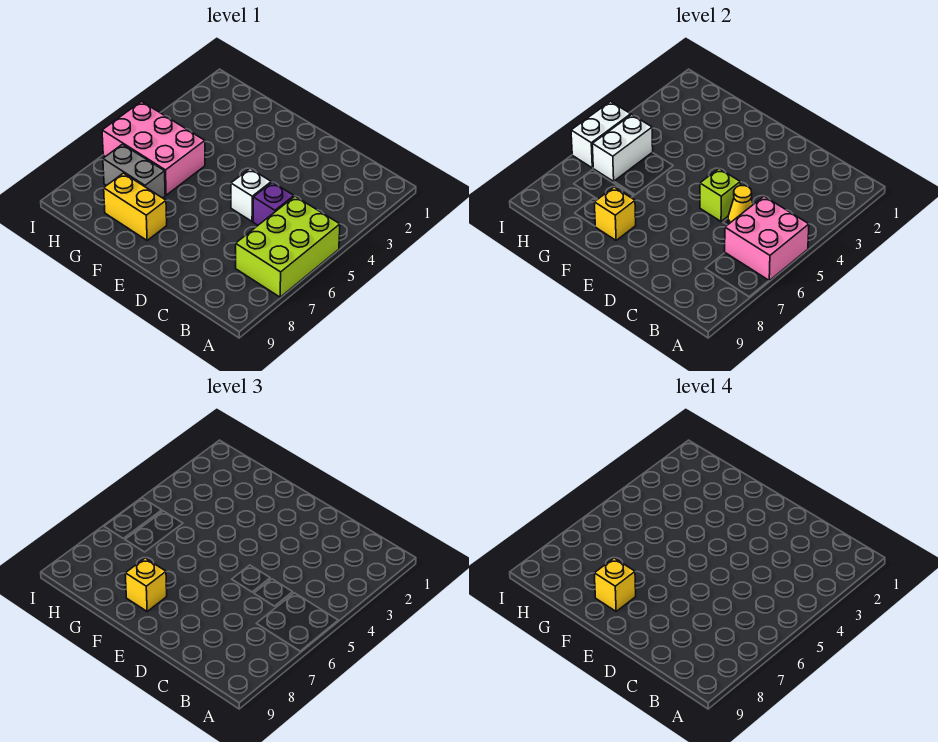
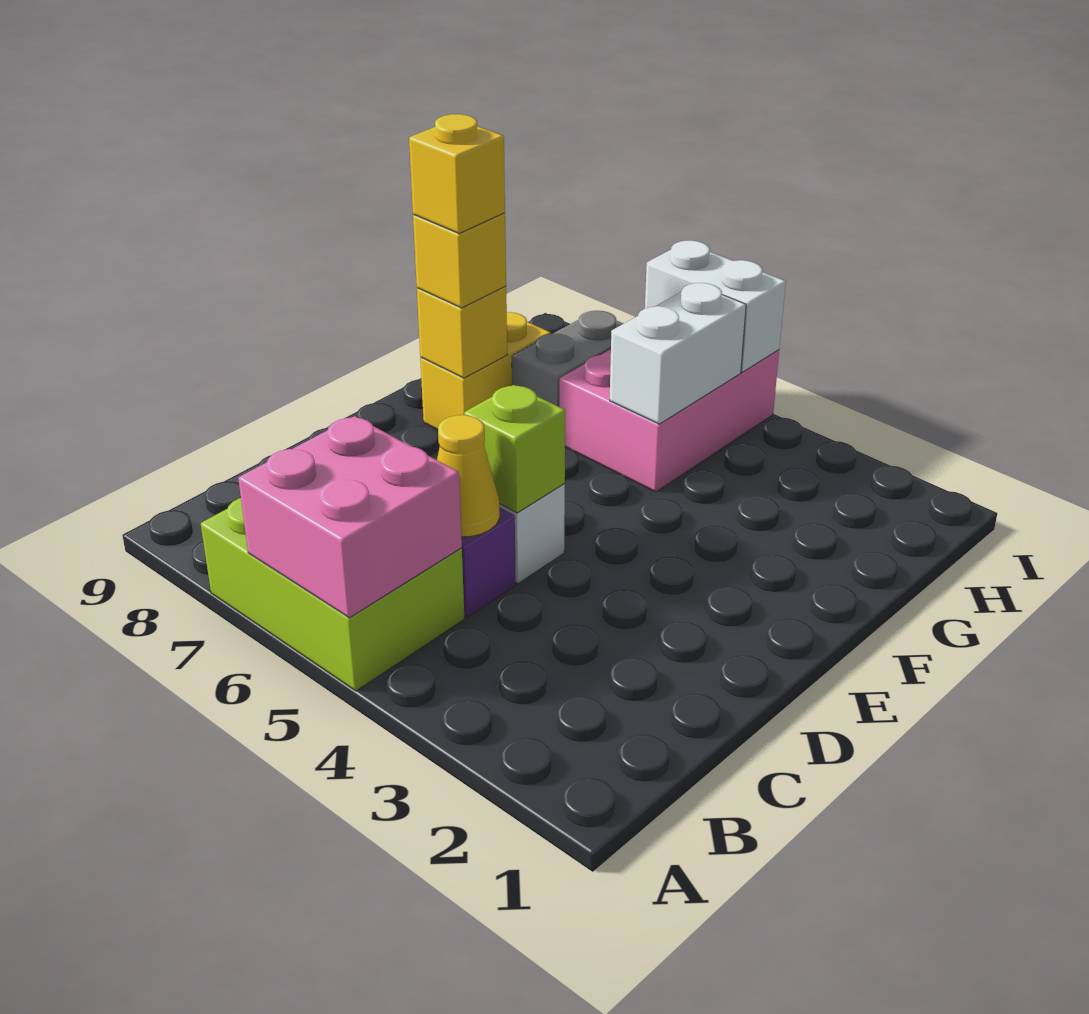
white brick H5:H6 level 2 -> white brick G5:H5 level 2

